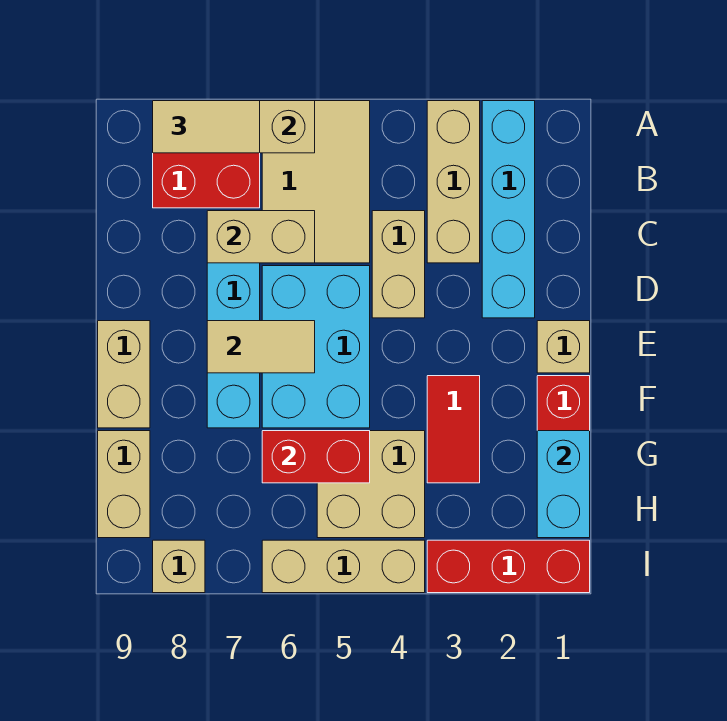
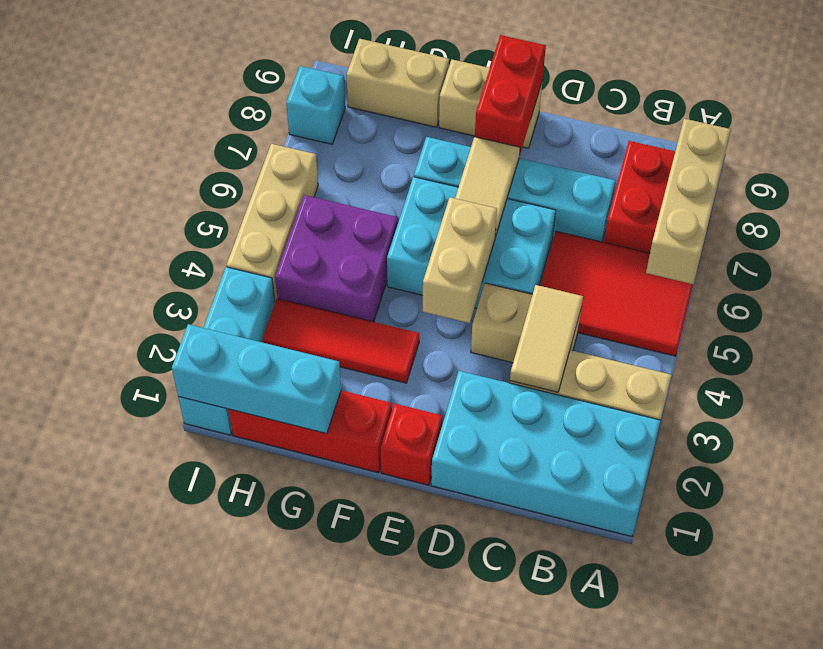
cyan brick A2:D2 level 1 -> cyan brick A1:D2 level 1
tan tile A5:C6 level 1 -> red tile A5:C6 level 1
tan tile A7:A8 level 3 -> tan tile C3:C4 level 2
tan brick C6:C7 level 2 -> tan brick E4:E5 level 2
tan brick E1 level 1 -> red brick E1 level 1
red tile F3:G3 level 1 -> red tile F3:H3 level 1
cyan brick G1:H1 level 2 -> cyan brick G1:I1 level 2
tan brick G4:H5 level 1 -> purple brick G4:H5 level 1
red brick G5:G6 level 2 -> red brick E8:E9 level 2
red brick I1:I3 level 1 -> cyan brick I1:I3 level 1
tan brick I8 level 1 -> cyan brick I8 level 1

